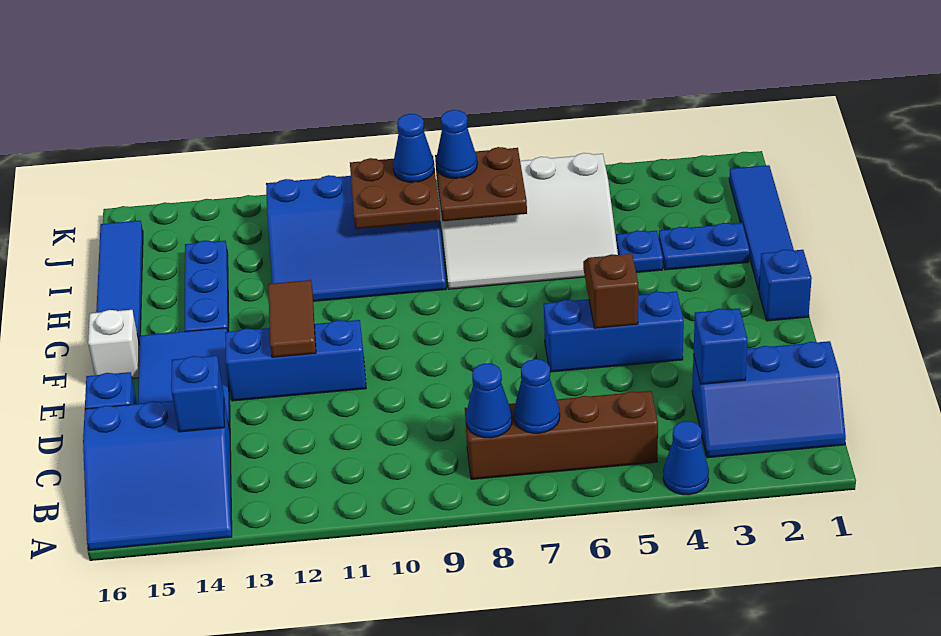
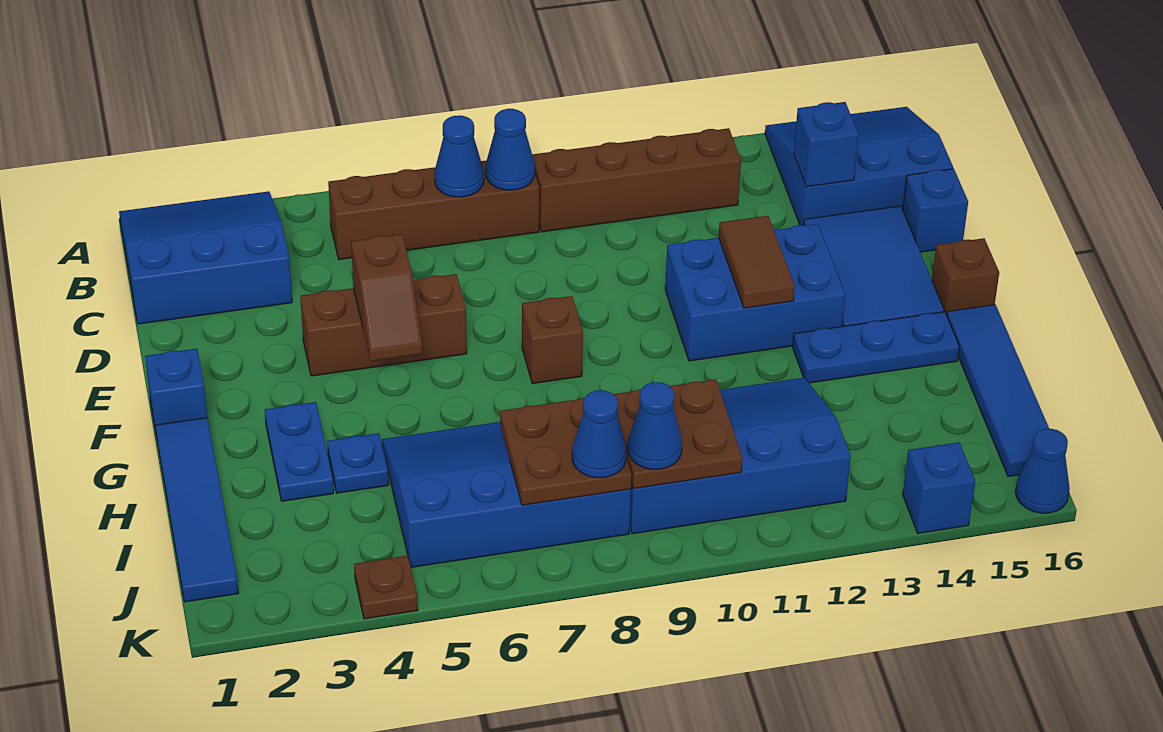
blue cone A4 level 1 -> blue cone K16 level 1
blue slope B1:C3 level 1 top C -> blue slope A1:C3 level 1 top C
none -> brown brick B9:B12 level 1
blue brick C3 level 2 -> blue brick K14 level 1
blue brick E4:E6 level 1 -> brown brick E4:E6 level 1
blue brick E11:E13 level 1 -> blue brick E11:F13 level 1
none -> brown brick F8 level 1
white brick F16 level 1 -> brown brick F16 level 1
blue plate G14:I14 level 1 -> blue plate G13:G15 level 1
blue plate H2:H3 level 1 -> blue plate G3:H3 level 1
white slope H5:J8 level 1 top J -> blue slope H5:J8 level 1 top J
none -> brown plate K4 level 1

